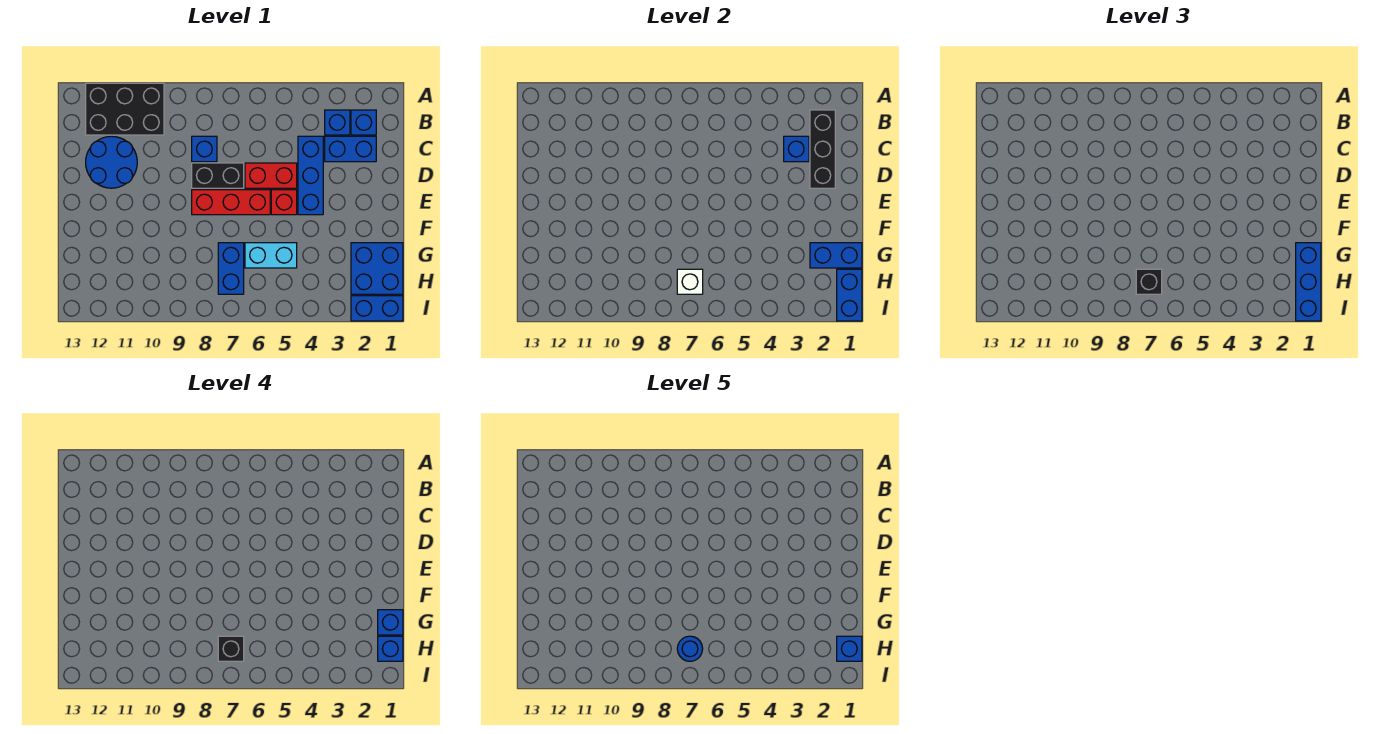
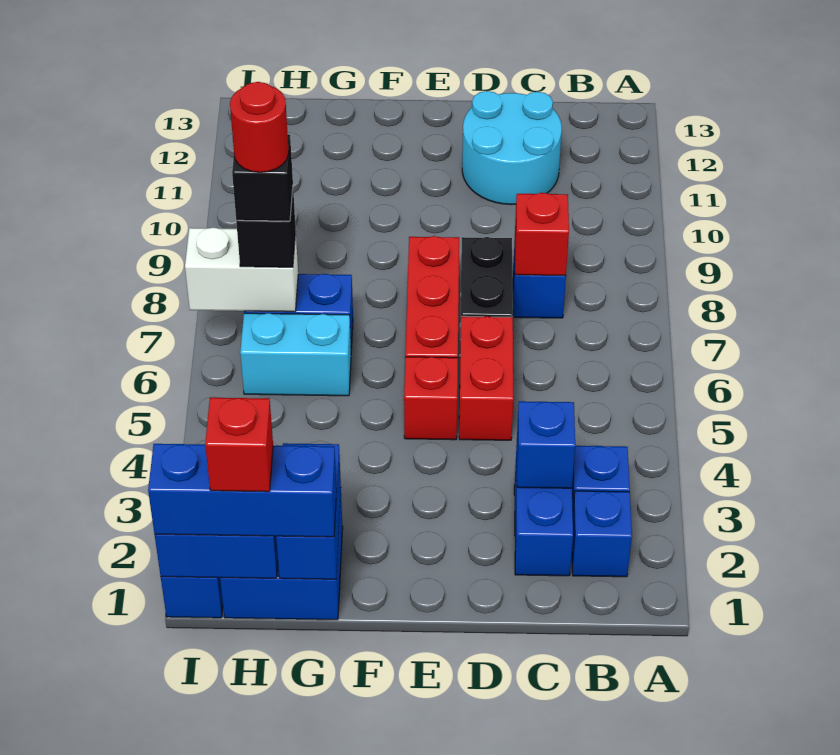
black brick A10:B12 level 1 -> none
black brick B2:D2 level 2 -> none
blue brick C4:E4 level 1 -> none
none -> red brick C8 level 2
blue round brick C11:D12 level 1 -> cyan round brick C11:D12 level 1
blue brick G1 level 4 -> none
cyan brick G5:G6 level 1 -> cyan brick G6:H6 level 1
blue brick H1 level 4 -> red brick H1 level 4
blue brick H1 level 5 -> none
white brick H7 level 2 -> white brick H7:I7 level 2
blue round brick H7 level 5 -> red round brick H7 level 5

